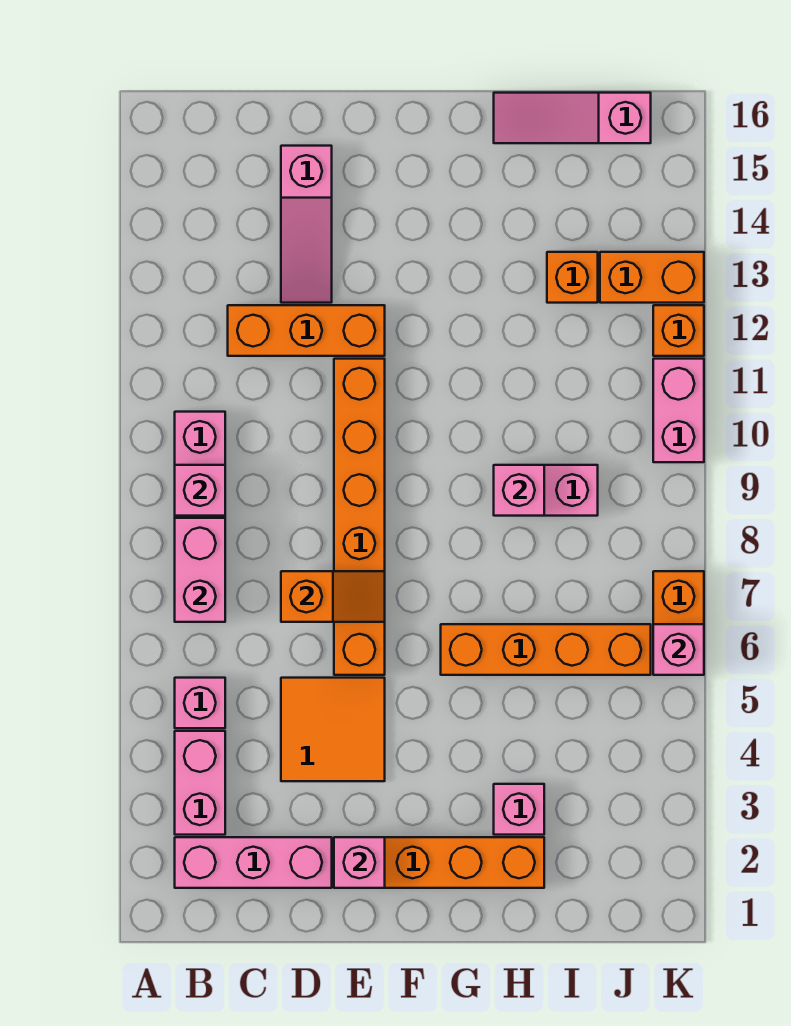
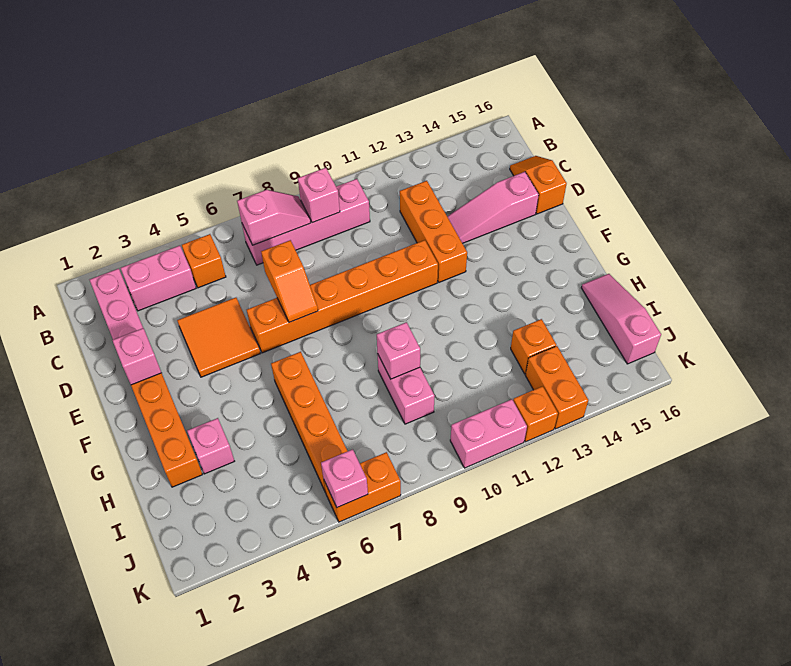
pink brick B5 level 1 -> orange brick B5 level 1
pink brick B7:B8 level 2 -> pink slope B7:B8 level 2 top 7
none -> orange slope C16:D16 level 1 top D

